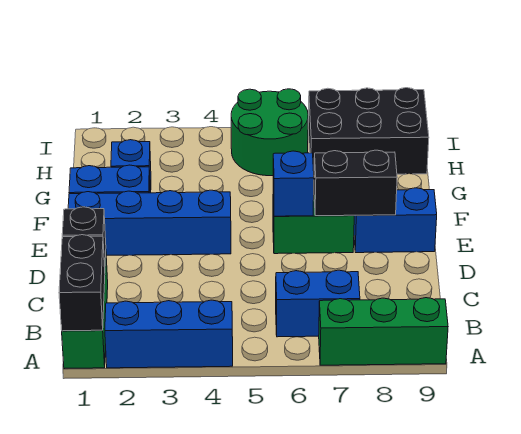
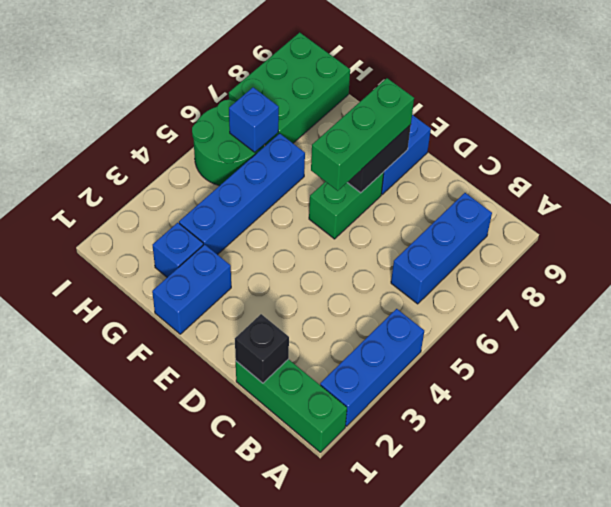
black brick A1:B1 level 2 -> none
green brick A7:A9 level 1 -> green brick E6:E8 level 3
blue brick B6:B7 level 1 -> blue brick B6:B8 level 1
blue brick E1:E4 level 1 -> blue brick G3:G6 level 1
blue brick E6 level 2 -> blue brick H6 level 2
black brick H7:I9 level 1 -> green brick H7:I9 level 1

